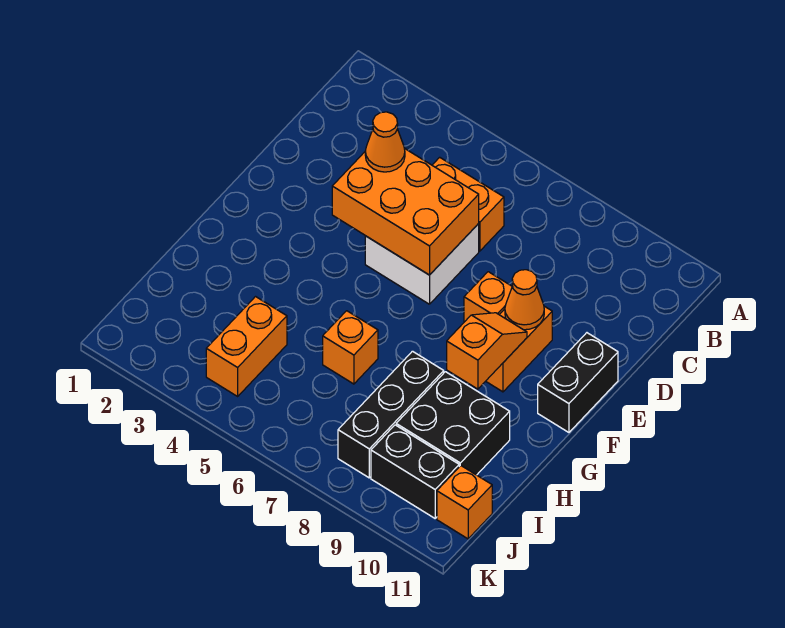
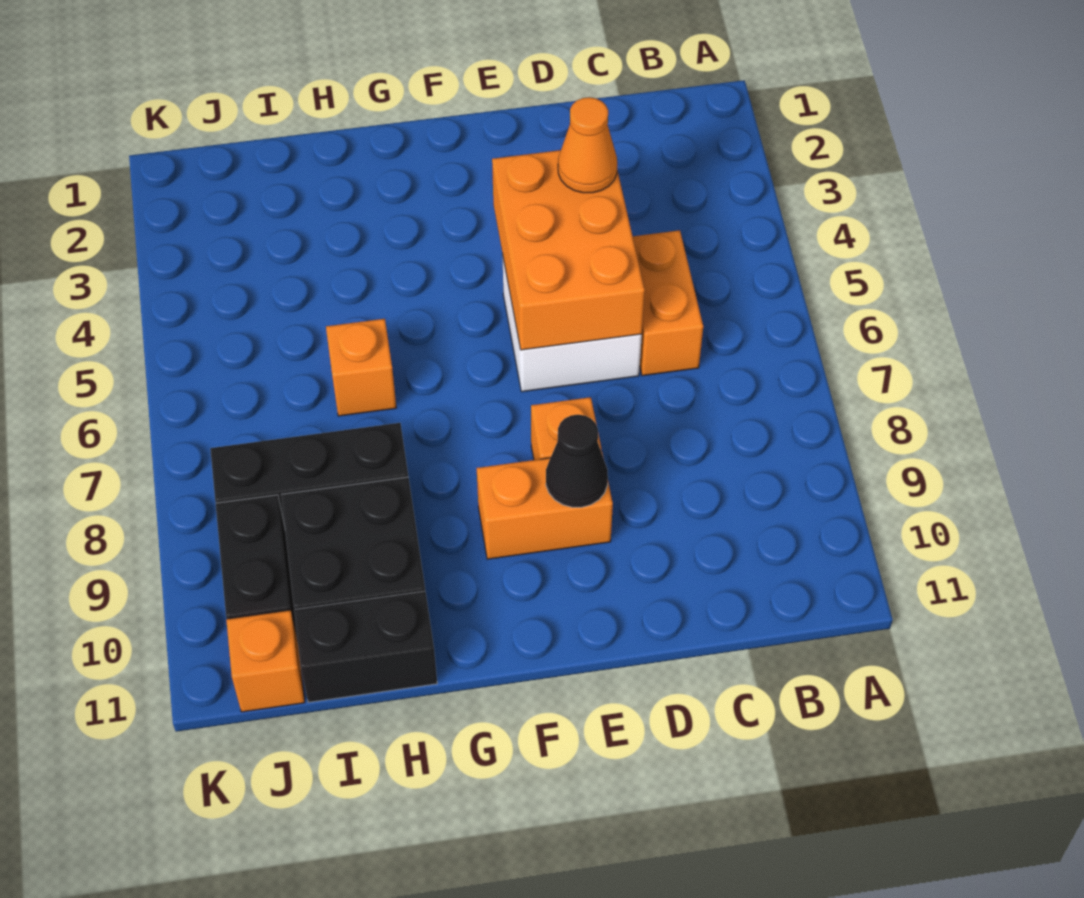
orange cone E9 level 2 -> black cone E9 level 2
black brick E11:F11 level 1 -> black brick H11:I11 level 1
orange slope F9:G9 level 2 top G -> none
orange brick I4:J4 level 1 -> none

